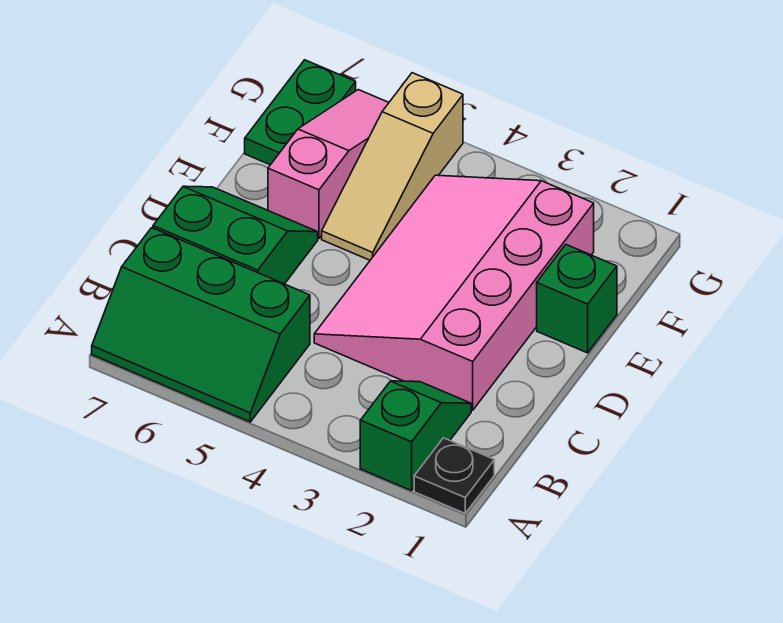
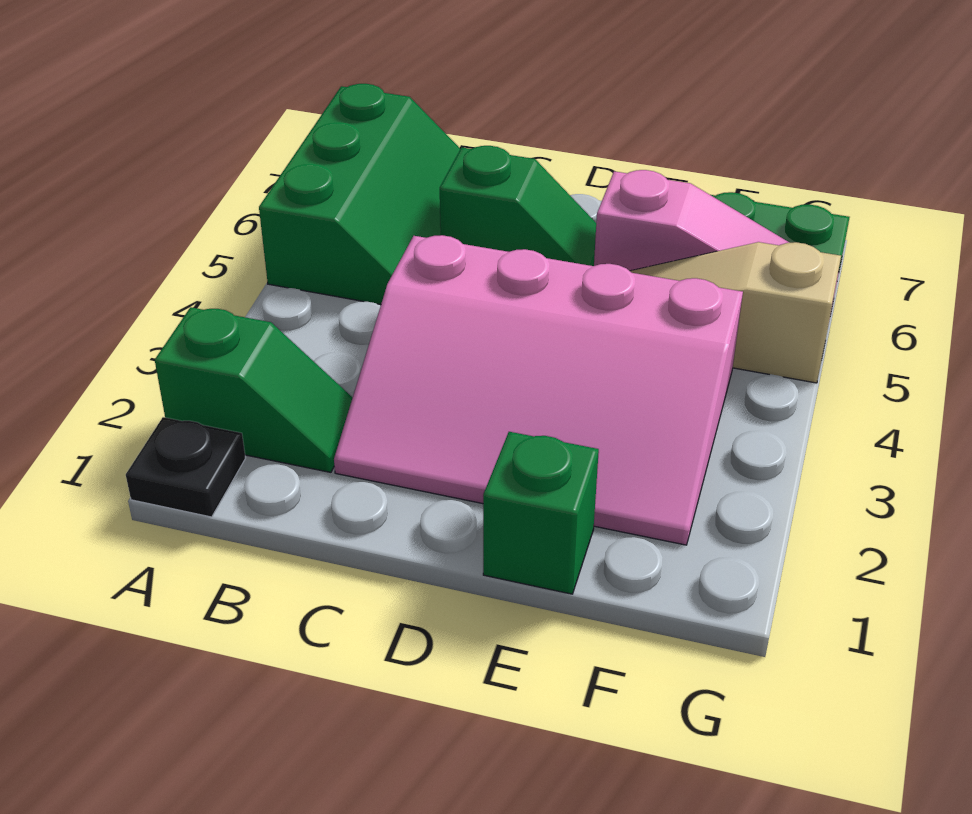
green slope A5:B7 level 1 top B -> green slope A5:B7 level 1 top A
pink slope C2:F4 level 1 top 2 -> pink slope C2:F4 level 1 top 4
green slope C6:D7 level 1 top C -> green slope C6:D6 level 1 top C

